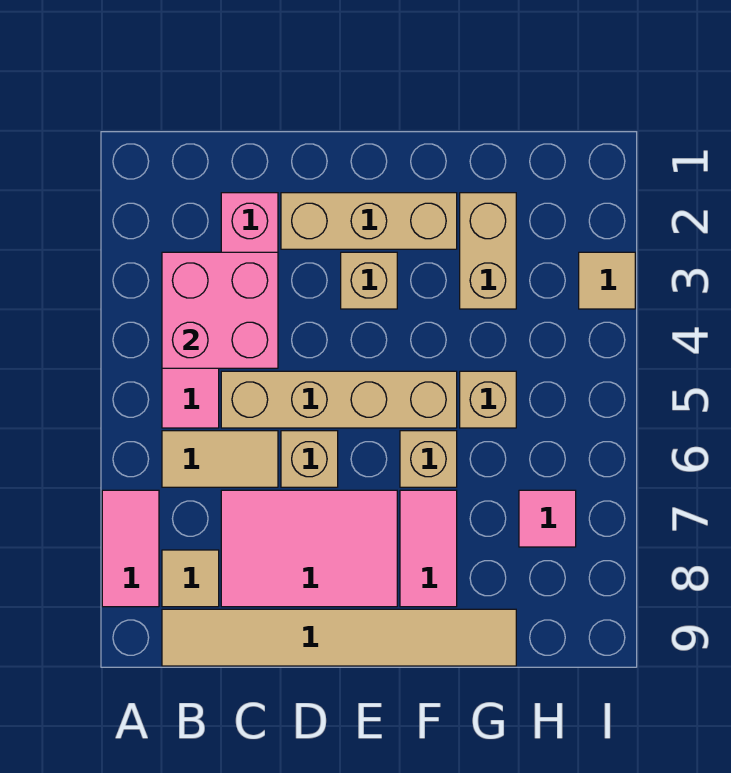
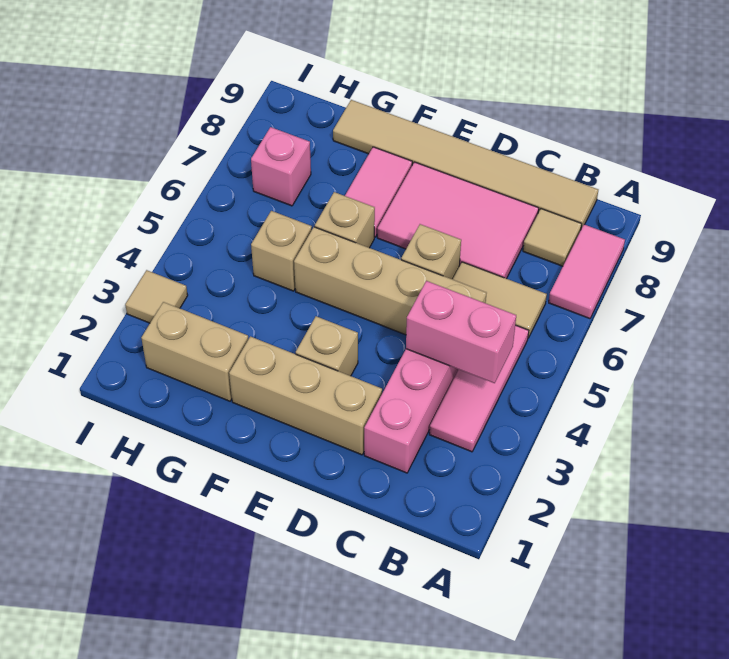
pink brick B3:C4 level 2 -> pink brick B4:C4 level 2
tan brick G2:G3 level 1 -> tan brick G2:H2 level 1
pink tile H7 level 1 -> pink brick H7 level 1

